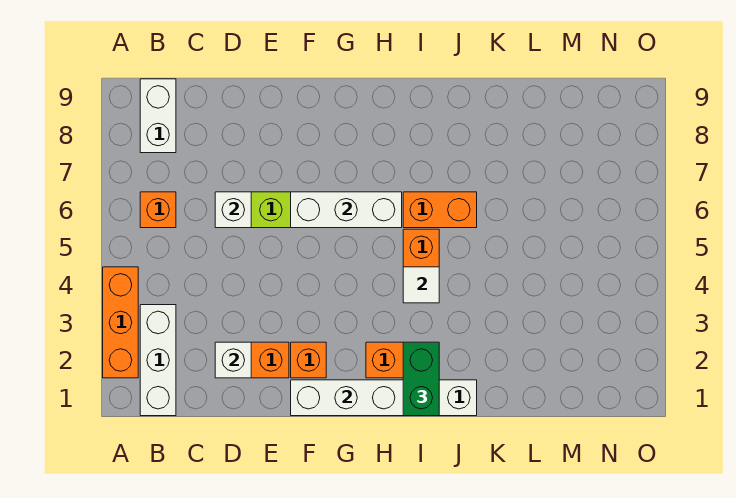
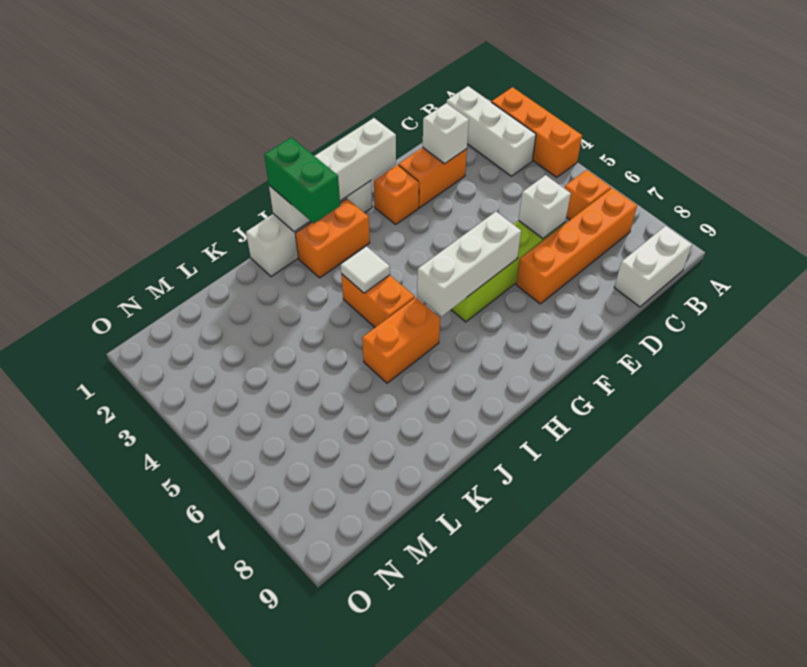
none -> orange brick B7:E7 level 1
white brick B8:B9 level 1 -> white brick B9:C9 level 1

